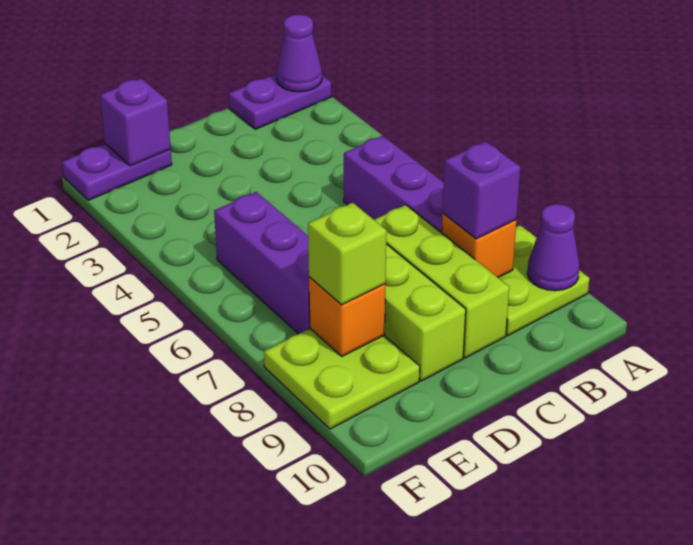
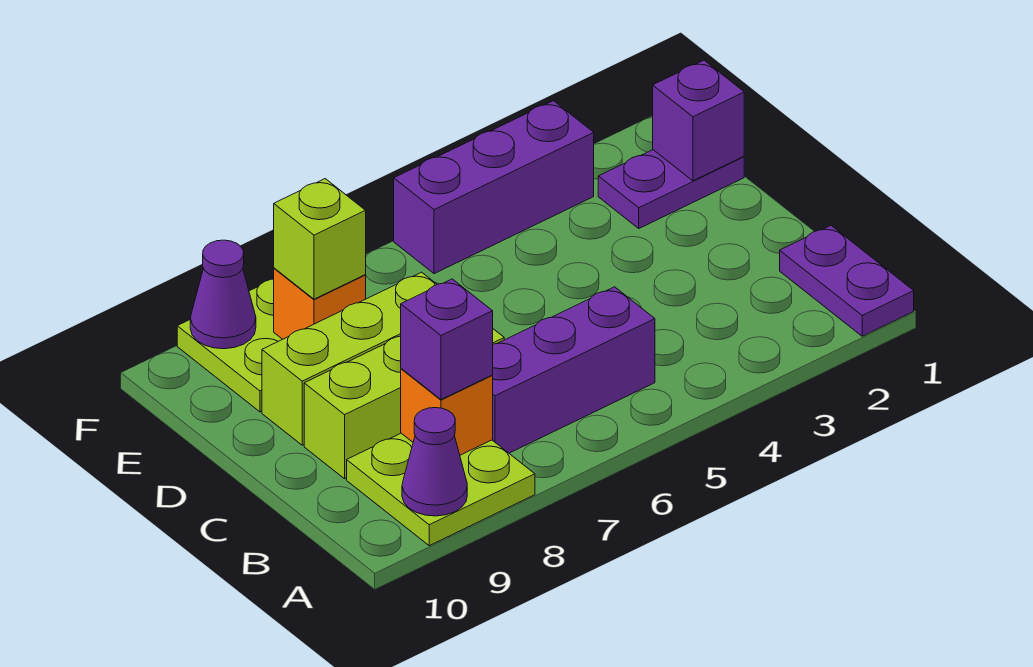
purple cone A1 level 2 -> purple cone F9 level 2
purple plate E1:F1 level 1 -> purple plate E1:E2 level 1
purple brick E5:E7 level 1 -> purple brick F3:F5 level 1

